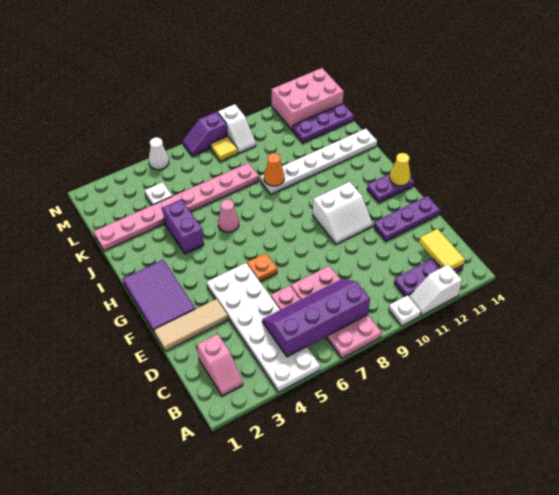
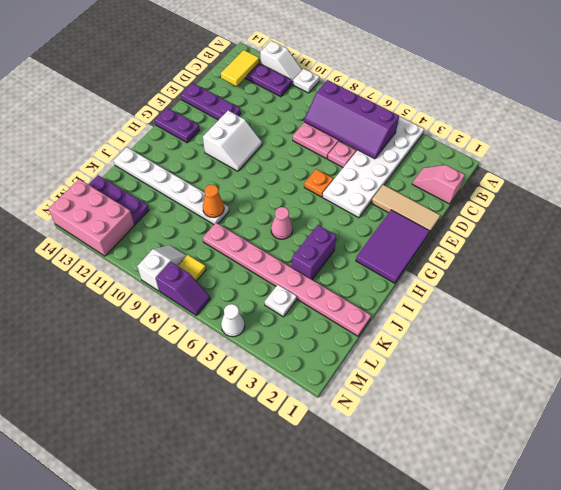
pink slope B2:C2 level 1 top C -> pink slope C1:C2 level 1 top 1
white slope F10:G11 level 1 top G -> white slope F10:G11 level 1 top 11
yellow cone G14 level 2 -> none

